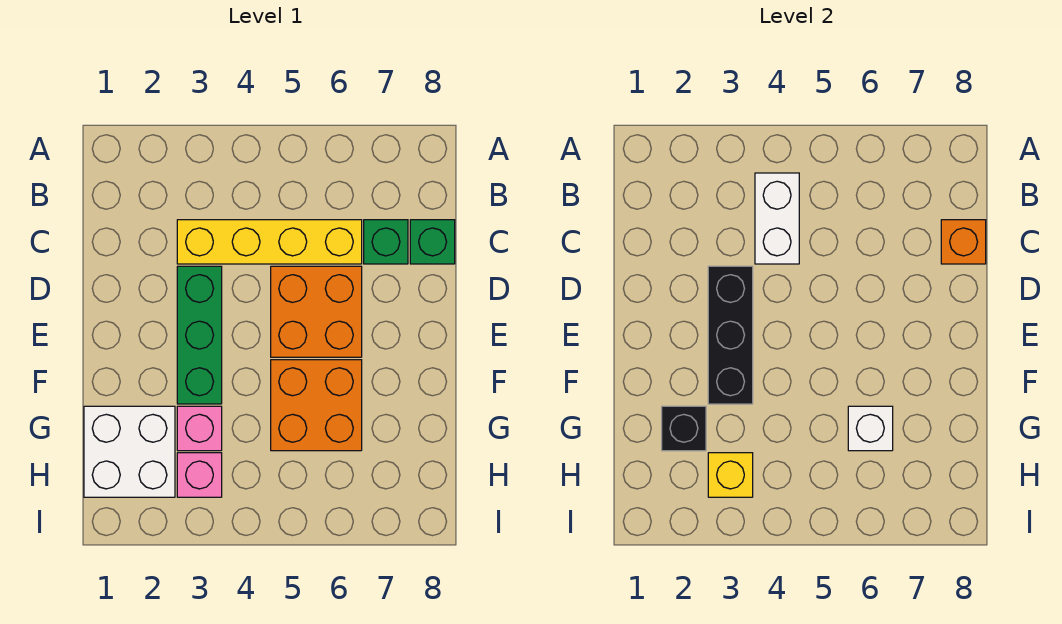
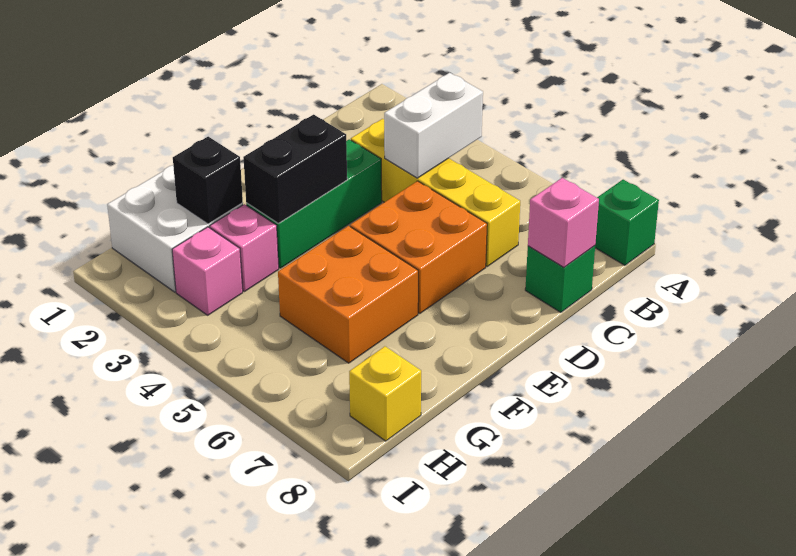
green brick C7 level 1 -> green brick A8 level 1
orange brick C8 level 2 -> pink brick C8 level 2
black brick D3:F3 level 2 -> black brick E3:F3 level 2
white brick G6 level 2 -> none
yellow brick H3 level 2 -> yellow brick H8 level 1

